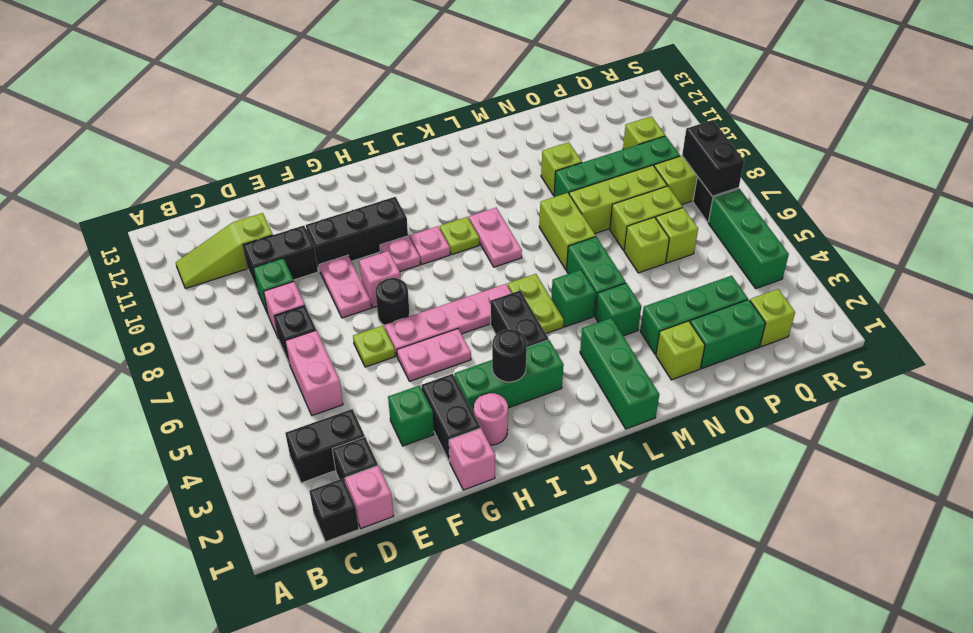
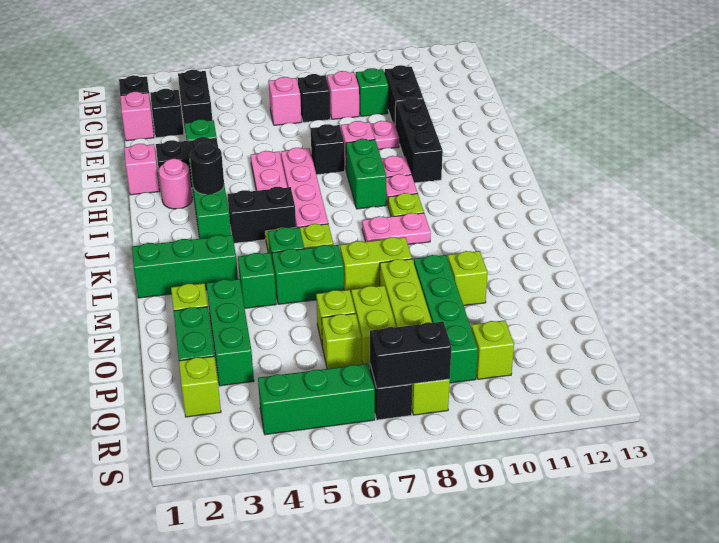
lime slope B11:D11 level 1 top D -> none
pink brick D5:D6 level 1 -> pink brick D6 level 1
lime plate F6 level 1 -> none
black round brick G7 level 1 -> black brick G7 level 1
none -> green brick H8:I8 level 1

